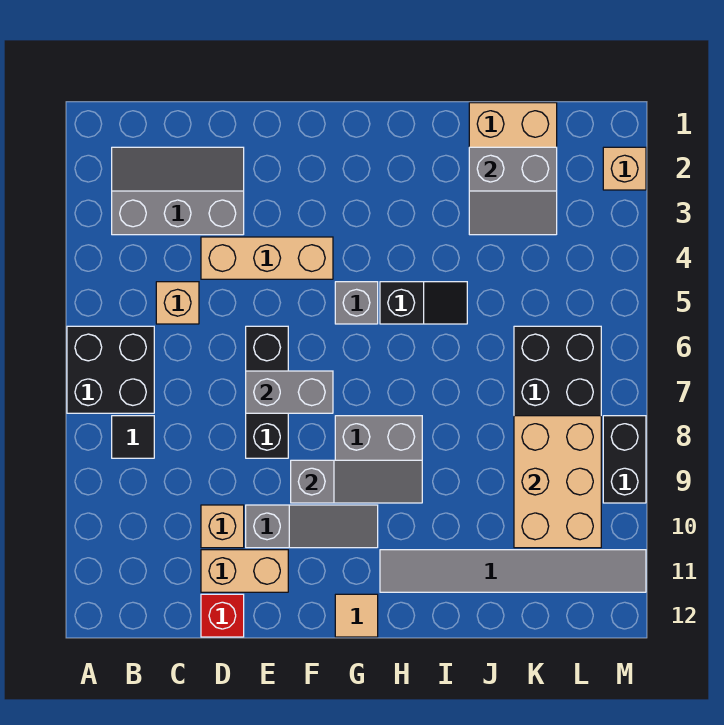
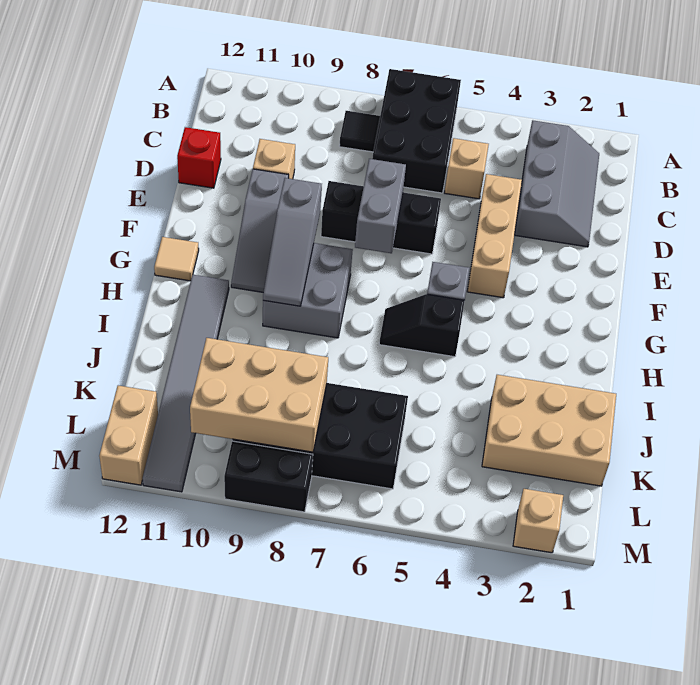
black brick A6:B7 level 1 -> black brick A6:C7 level 1
tan brick D11:E11 level 1 -> tan brick L12:M12 level 1
black slope H5:I5 level 1 top H -> black slope H5:H6 level 1 top 5
grey slope J2:K3 level 2 top 2 -> none

